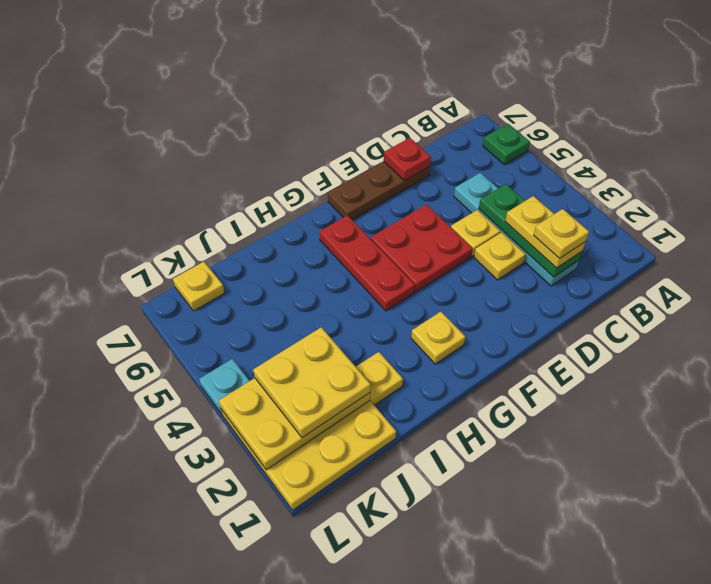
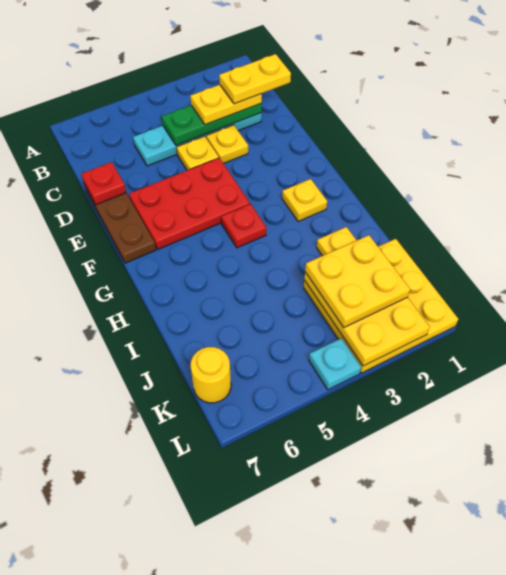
green plate A6 level 1 -> none
yellow plate C2 level 4 -> yellow plate C1:C2 level 4
red plate E4:F5 level 1 -> red plate E4:F6 level 1
red plate G4:G6 level 1 -> red plate G4 level 1
yellow plate K7 level 1 -> yellow round brick K7 level 1

